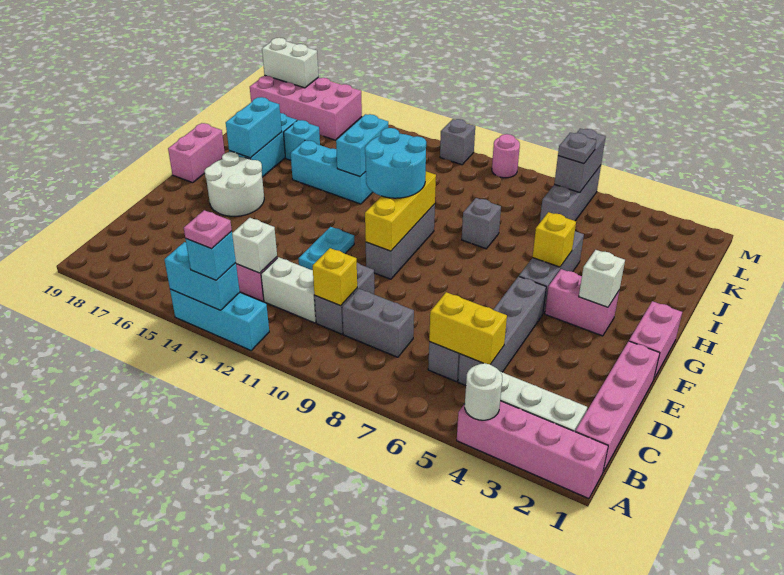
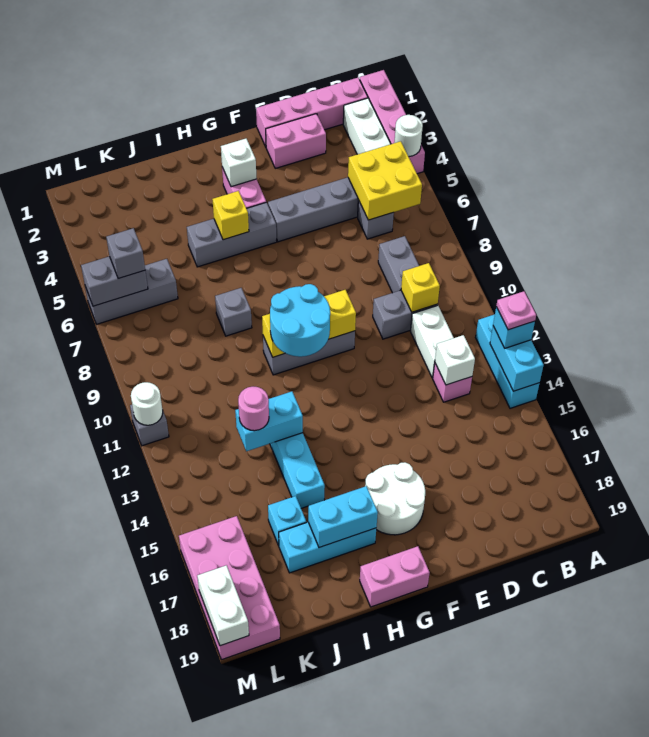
yellow brick C5:C6 level 2 -> yellow brick B5:C6 level 2
cyan plate E12:F12 level 1 -> none
pink brick F1:G1 level 1 -> pink brick D2:E2 level 1
grey plate L6 level 3 -> grey brick L6 level 3
pink round brick M9 level 1 -> pink round brick J13 level 3
none -> white round brick M11 level 2

